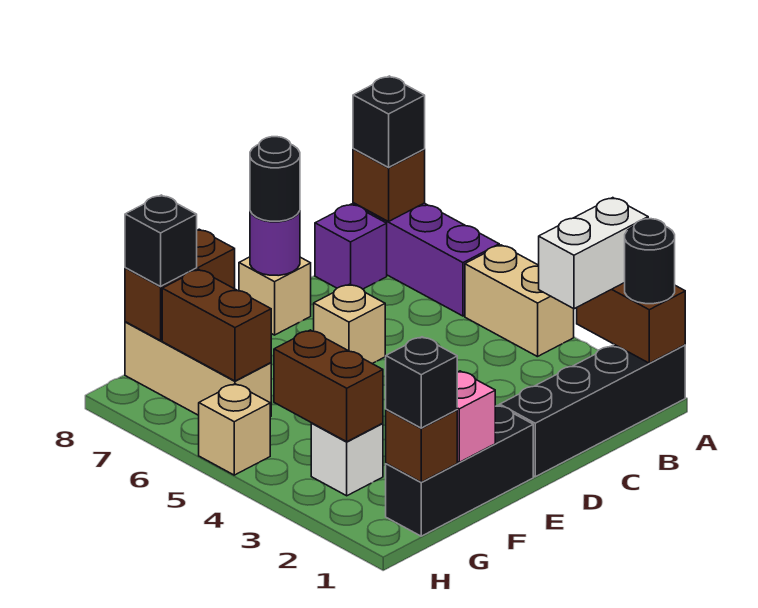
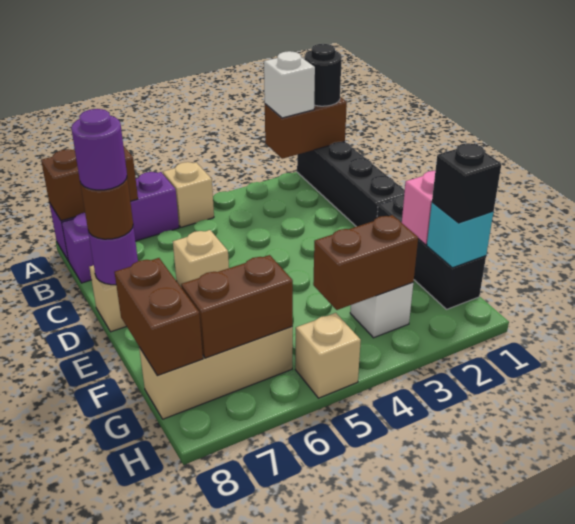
white brick A2:B2 level 3 -> white brick A2 level 3
tan brick A4:A5 level 1 -> tan brick A5 level 1
brown brick A8 level 2 -> brown brick A7:A8 level 2
black brick A8 level 3 -> none
black round brick D8 level 3 -> brown round brick D8 level 3
none -> purple round brick D8 level 4
brown brick G1 level 2 -> cyan brick G1 level 2
black brick G8 level 3 -> none

